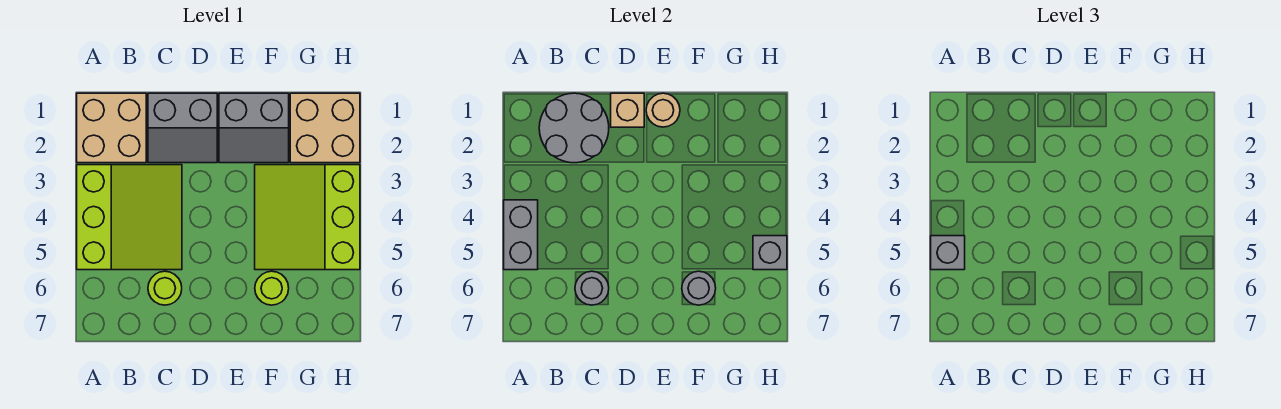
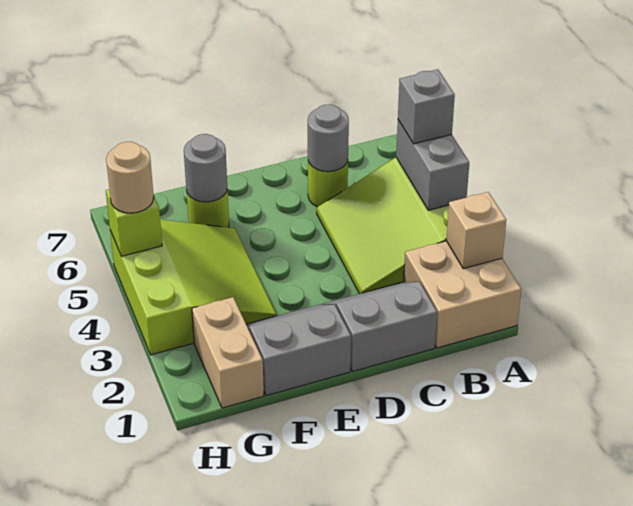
grey round brick B1:C2 level 2 -> none
tan brick D1 level 2 -> tan brick A2 level 2
tan round brick E1 level 2 -> tan round brick H5 level 3
tan brick G1:H2 level 1 -> tan brick G1:G2 level 1
grey brick H5 level 2 -> lime brick H5 level 2

